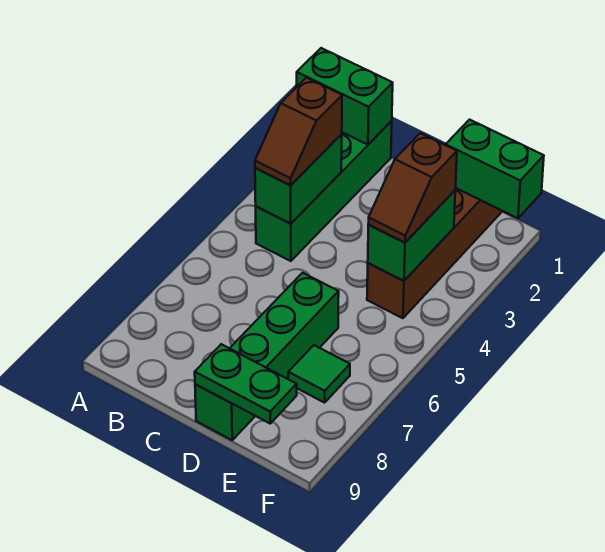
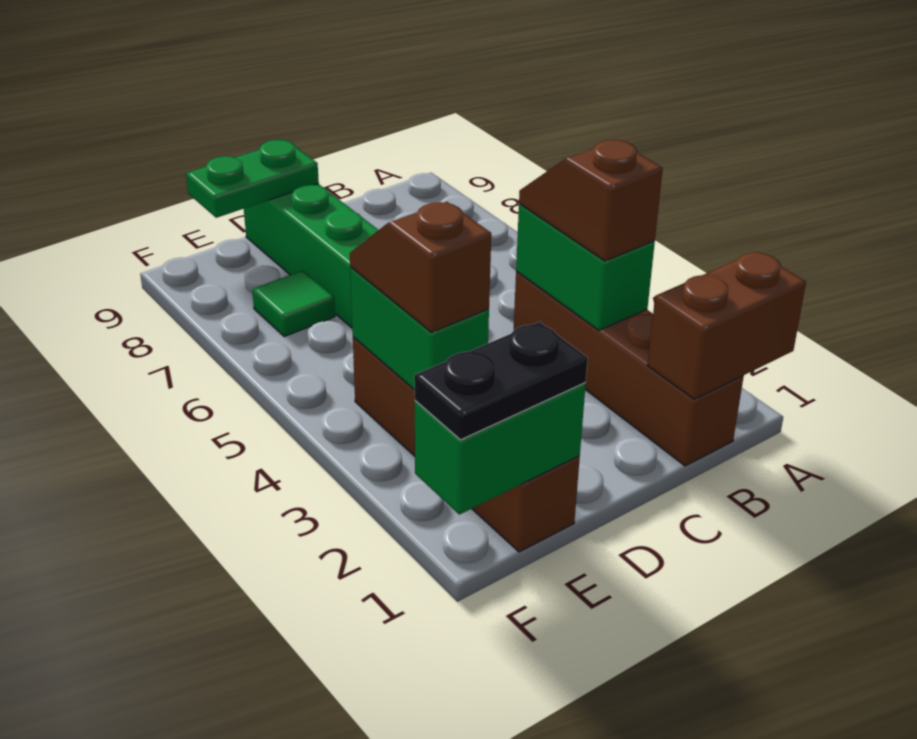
green brick A1:B1 level 2 -> brown brick A1:B1 level 2
green brick B1:B4 level 1 -> brown brick B1:B4 level 1
none -> black plate E1:F1 level 3

